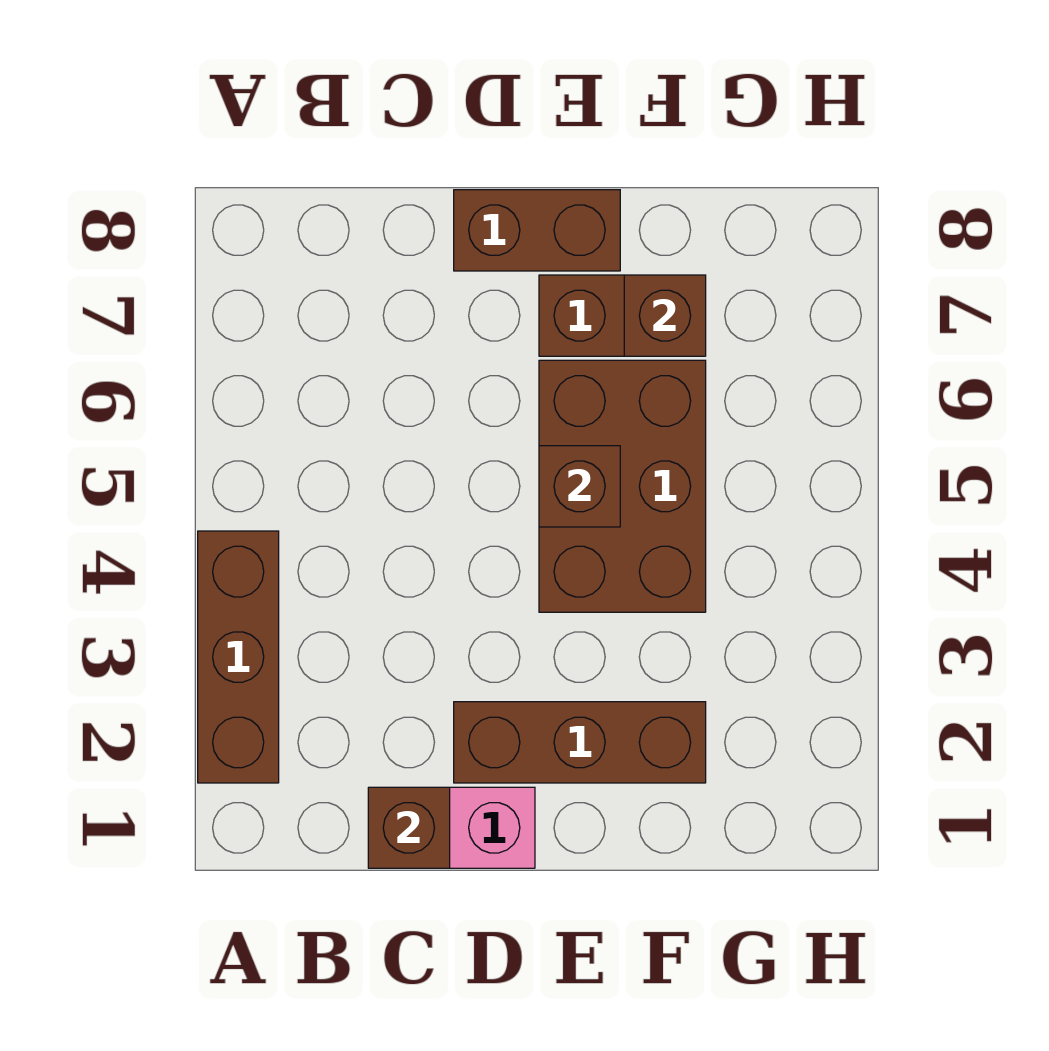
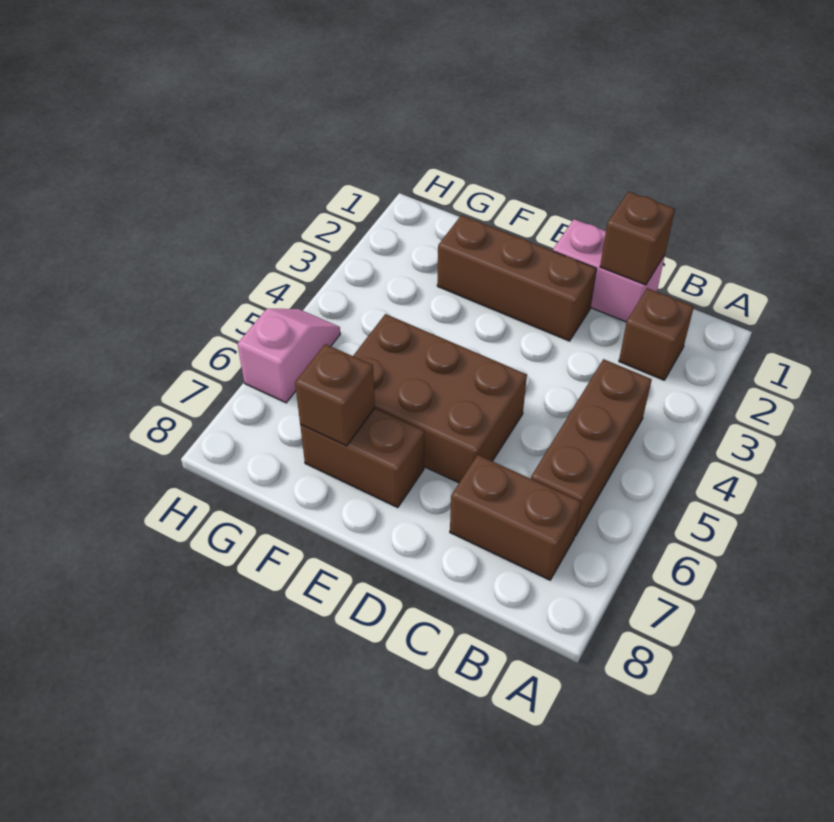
brown brick A2:A4 level 1 -> brown brick B4:B6 level 1
brown brick D8:E8 level 1 -> brown brick B7:C7 level 1
brown brick E4:F6 level 1 -> brown brick D5:F6 level 1
brown brick E5 level 2 -> brown brick B2 level 1
none -> pink slope H5:H6 level 1 top 6

